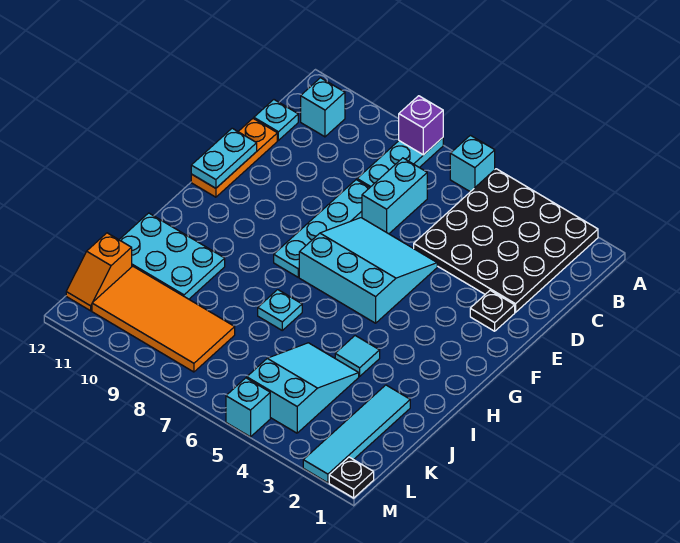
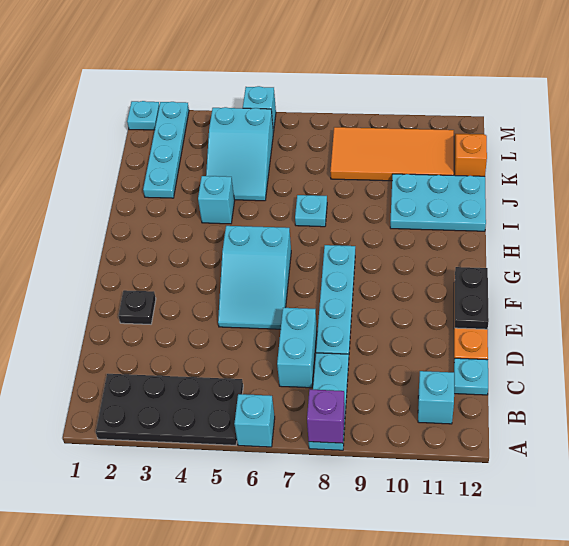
black plate A2:D5 level 1 -> black plate A2:B5 level 1
cyan slope E5:G7 level 1 top G -> cyan slope E5:G6 level 1 top G
cyan plate E12:F12 level 2 -> black plate E12:F12 level 2
cyan tile I4 level 1 -> cyan brick I4 level 1
cyan tile J2:M2 level 1 -> cyan plate J2:M2 level 1
black plate M1 level 1 -> cyan plate M1 level 1

